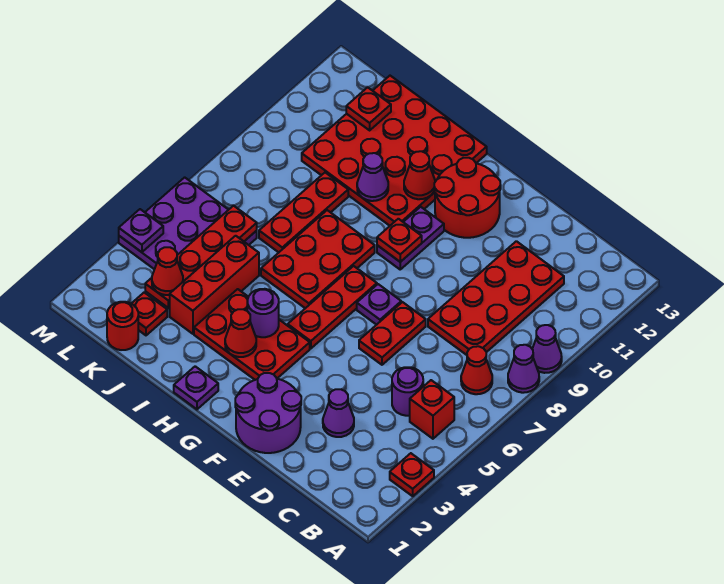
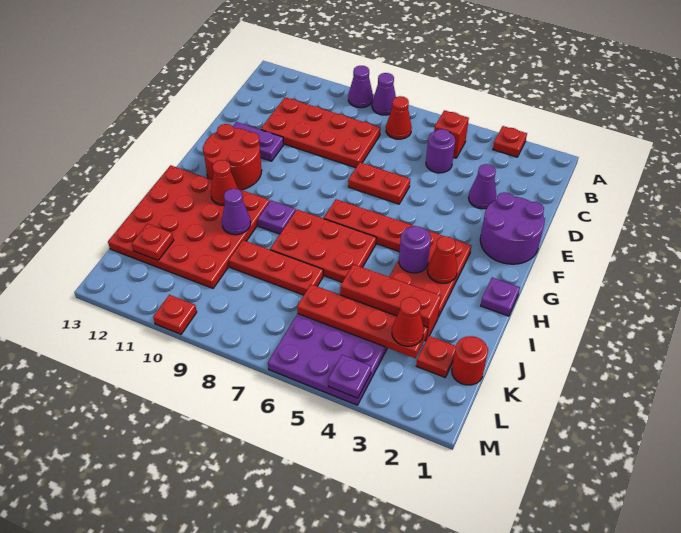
purple plate F7 level 1 -> purple plate H9 level 1
purple plate G9:G10 level 1 -> purple plate E11:E12 level 1
red plate G9 level 2 -> red plate M10 level 1

